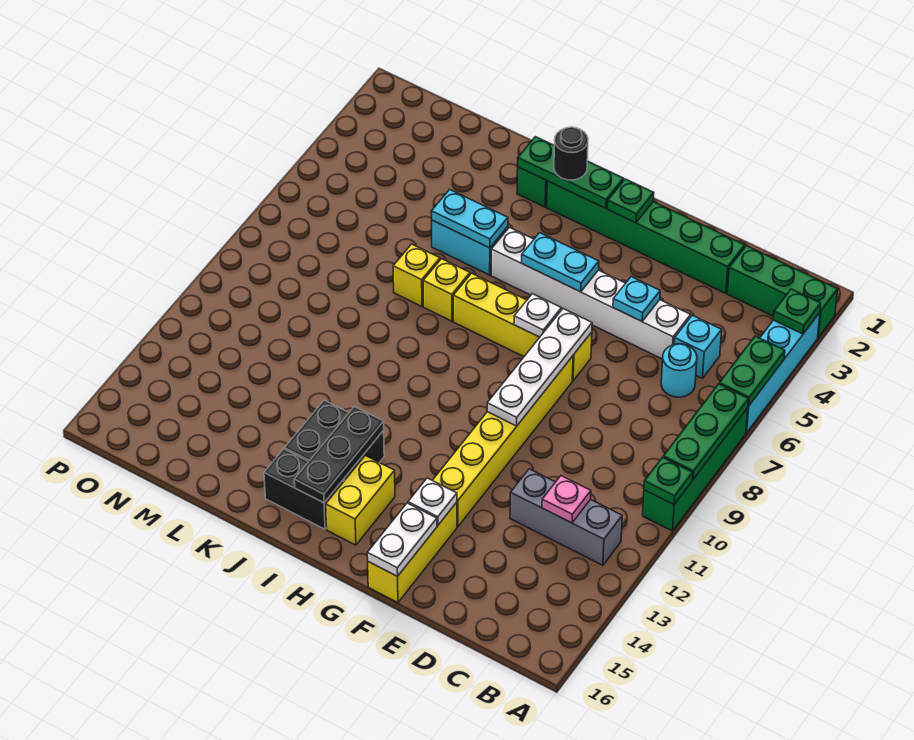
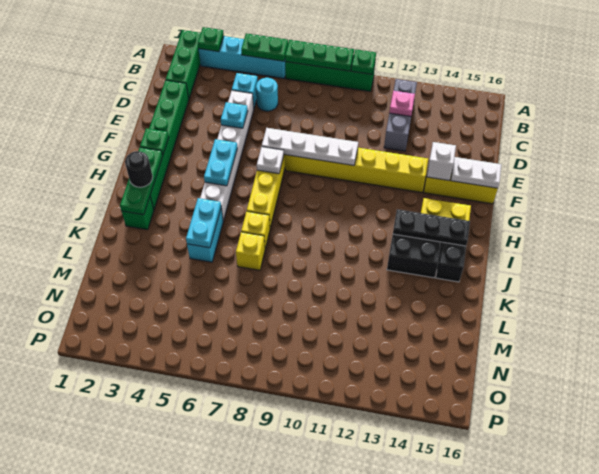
white plate F14 level 2 -> white brick F14 level 2

